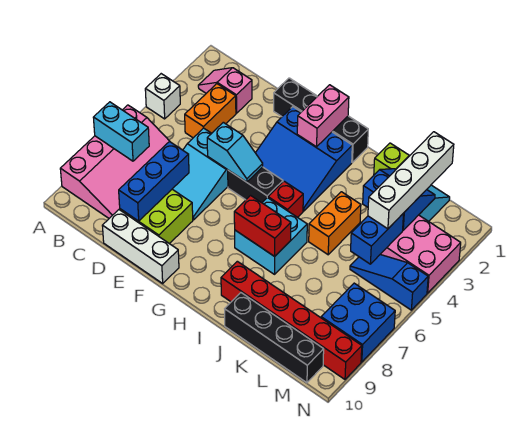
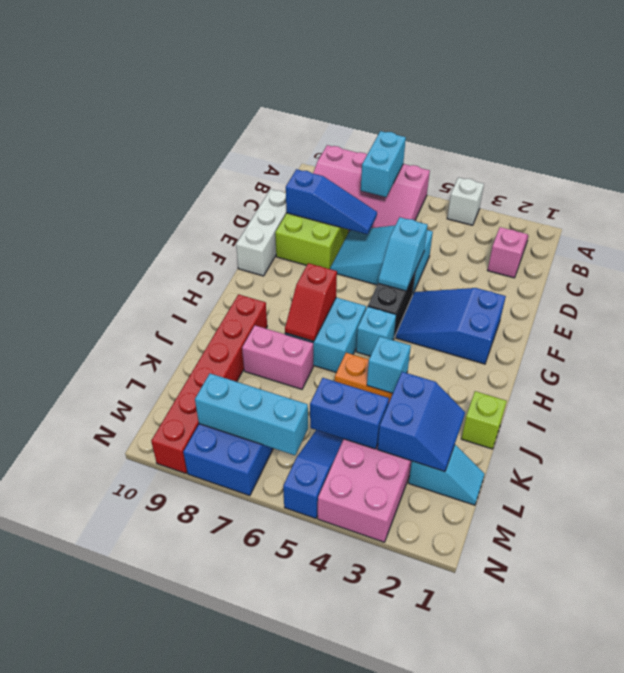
orange brick C3:C4 level 1 -> none
blue brick D7:D9 level 2 -> blue slope D7:D9 level 2 top 9
black brick E1:H1 level 1 -> none
blue slope F2:H4 level 1 top 2 -> blue slope F2:G4 level 1 top 2
pink brick G1:G2 level 2 -> pink brick J7:J8 level 1
red brick H5 level 1 -> cyan brick H5 level 1
red brick H7:I7 level 2 -> red slope H7:I7 level 2 top H
none -> cyan brick J4 level 2
black brick J10:M10 level 1 -> none
white brick L1:L4 level 3 -> none
none -> cyan brick M6:M8 level 2

